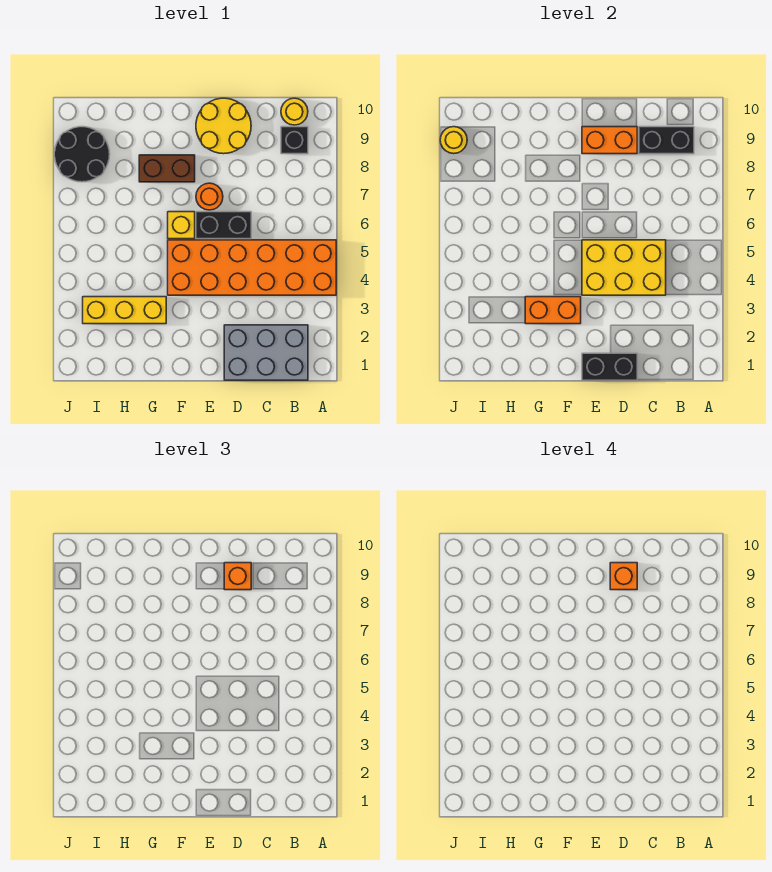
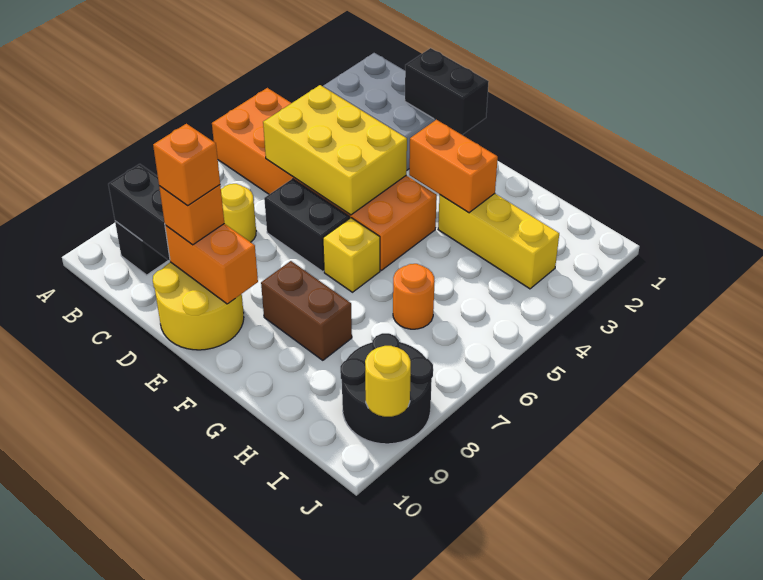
yellow round brick B10 level 1 -> yellow round brick C7 level 1
orange round brick E7 level 1 -> orange round brick H6 level 1

